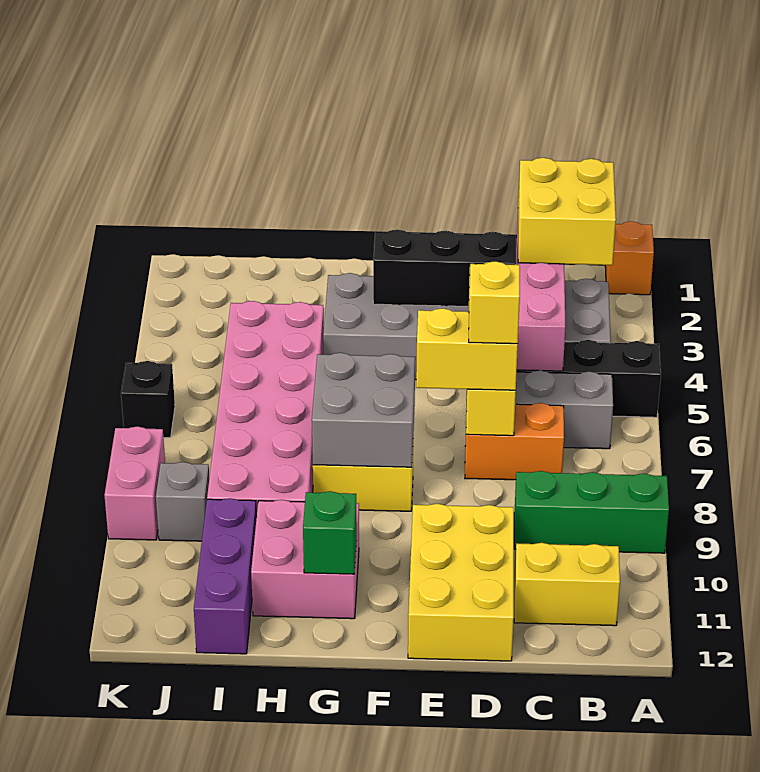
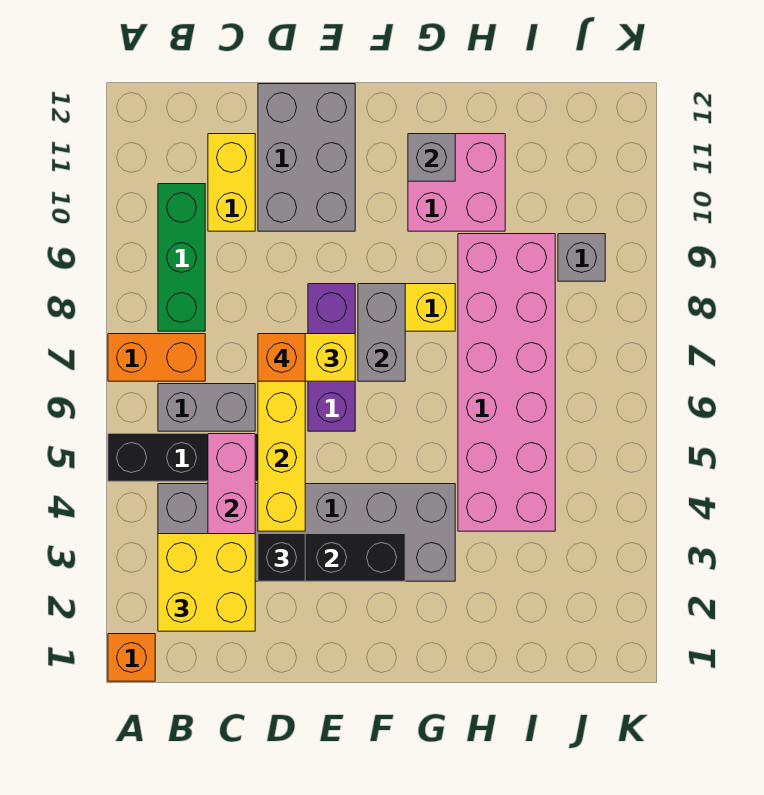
green brick A9:C9 level 1 -> green brick B8:B10 level 1
yellow brick B11:C11 level 1 -> yellow brick C10:C11 level 1
orange brick C7:D7 level 1 -> orange brick A7:B7 level 1
yellow brick D7 level 4 -> orange brick D7 level 4
yellow brick D10:E12 level 1 -> grey brick D10:E12 level 1
grey brick F7:G8 level 2 -> grey brick F7:F8 level 2
green brick G11 level 2 -> grey brick G11 level 2
purple brick I10:I12 level 1 -> purple brick E6:E8 level 1
black brick K6 level 1 -> black brick D3 level 3
pink brick K8:K9 level 1 -> none

